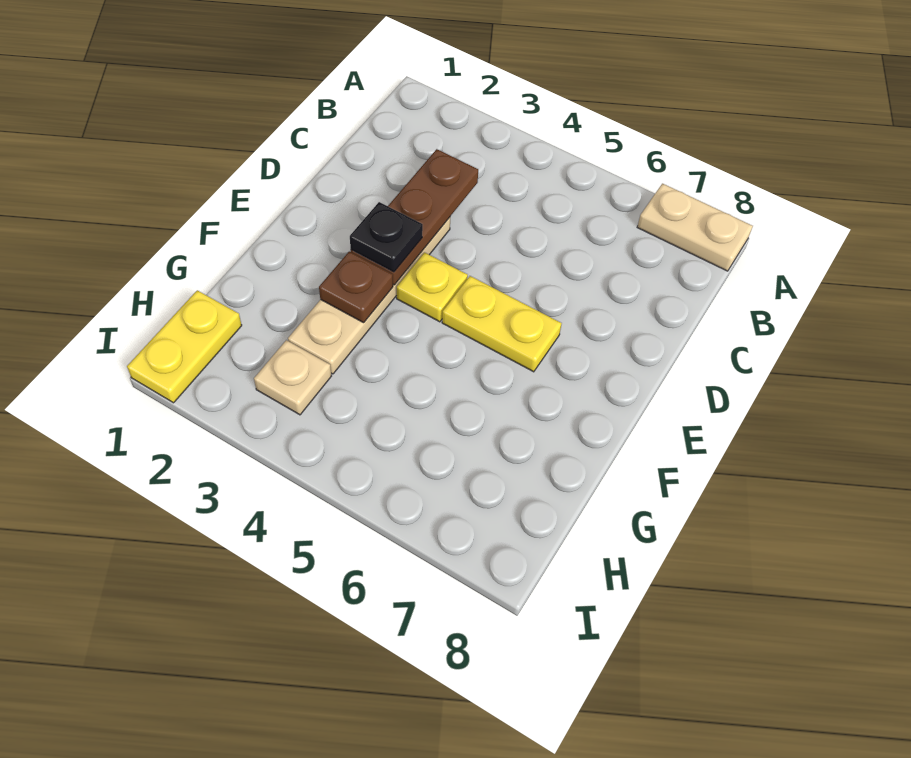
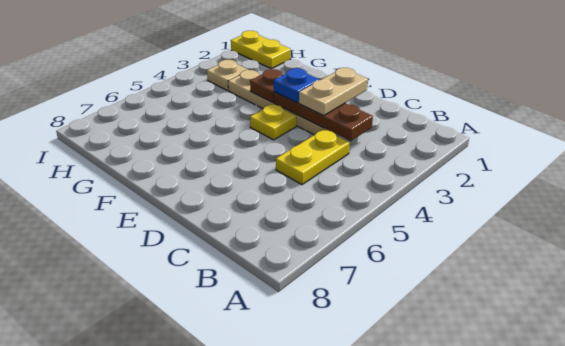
tan plate A7:A8 level 1 -> tan plate D2:D3 level 3
black plate E3 level 3 -> blue plate E3 level 3
yellow plate E5:E6 level 1 -> yellow plate C4:C5 level 1

